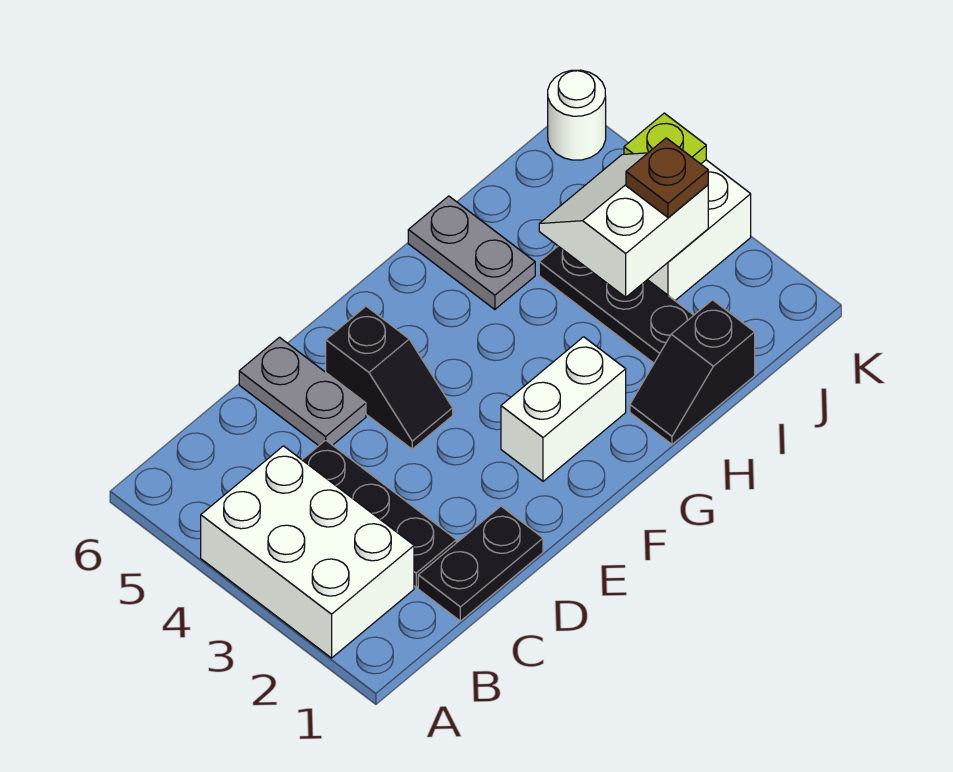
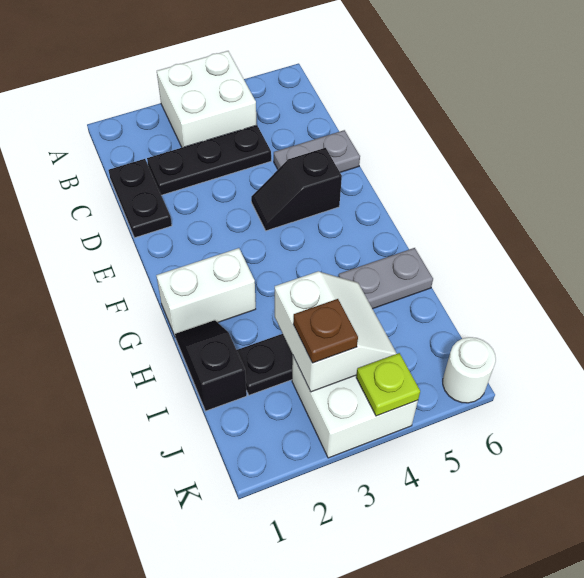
white brick A2:B4 level 1 -> white brick A3:B4 level 1
white brick F2:G2 level 1 -> white brick G1:G2 level 1

